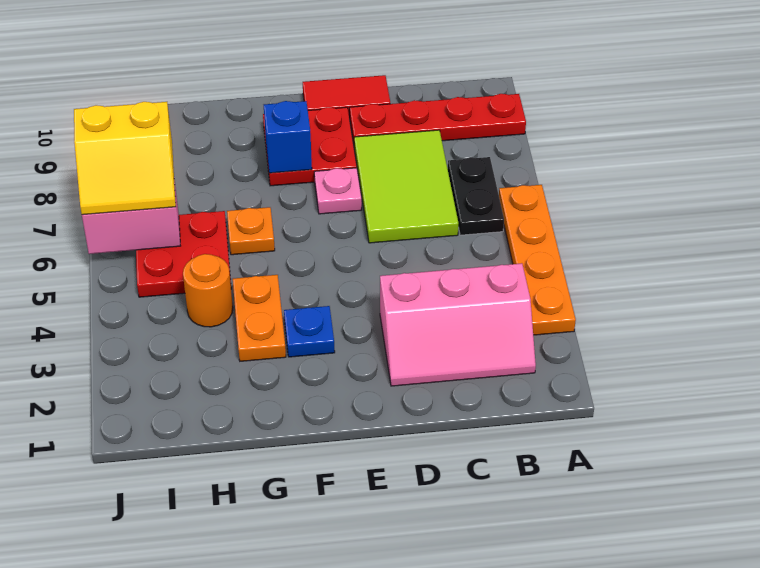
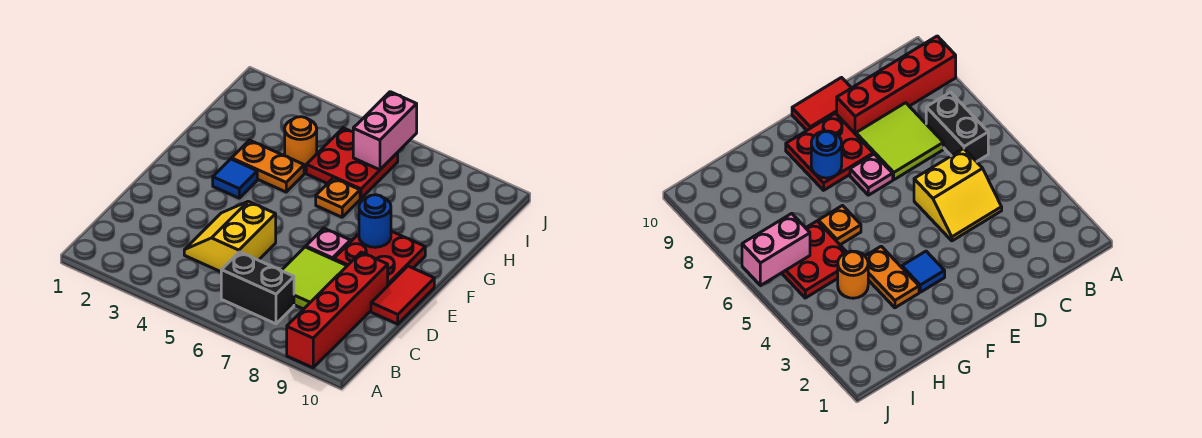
orange plate A3:A6 level 1 -> none
red plate A9:D9 level 1 -> red brick A9:D9 level 1
pink slope B2:D3 level 1 top 3 -> none
black plate B6:B7 level 1 -> black brick B6:B7 level 1
lime tile C6:D8 level 1 -> lime tile C7:D8 level 1
blue plate F3 level 1 -> blue tile F3 level 1
blue brick F8 level 2 -> blue round brick F8 level 2
yellow slope I6:J7 level 3 top 7 -> yellow slope C4:D5 level 1 top 5

